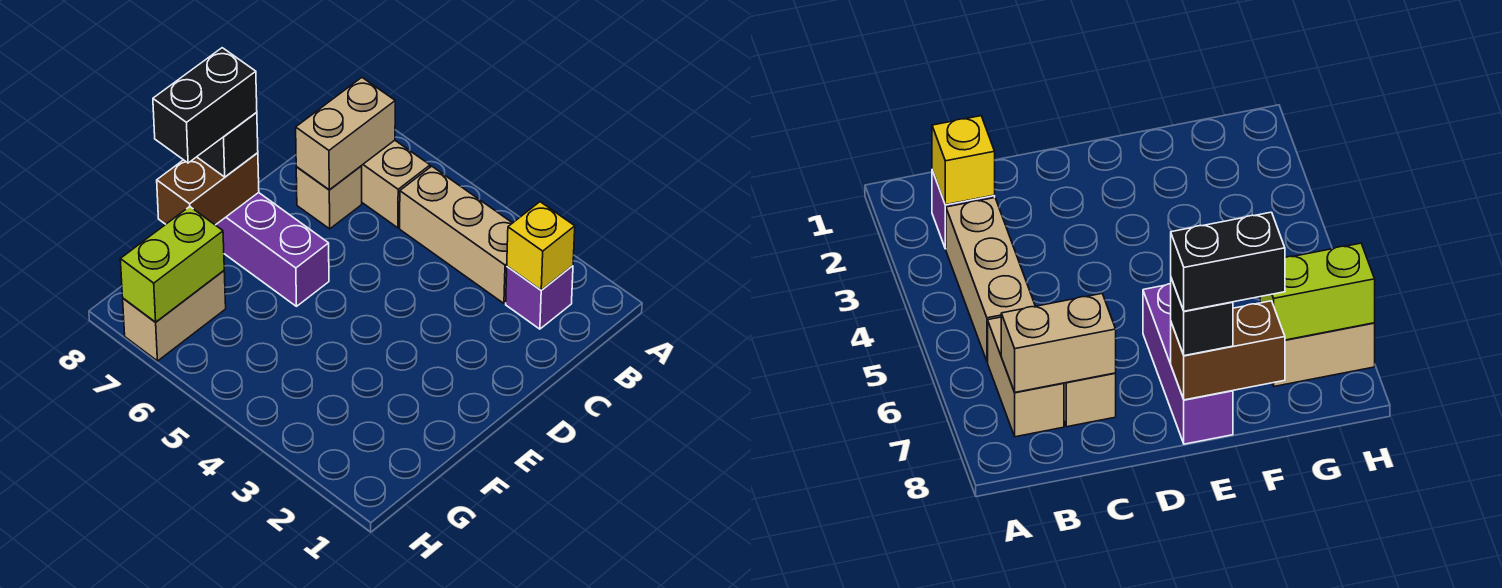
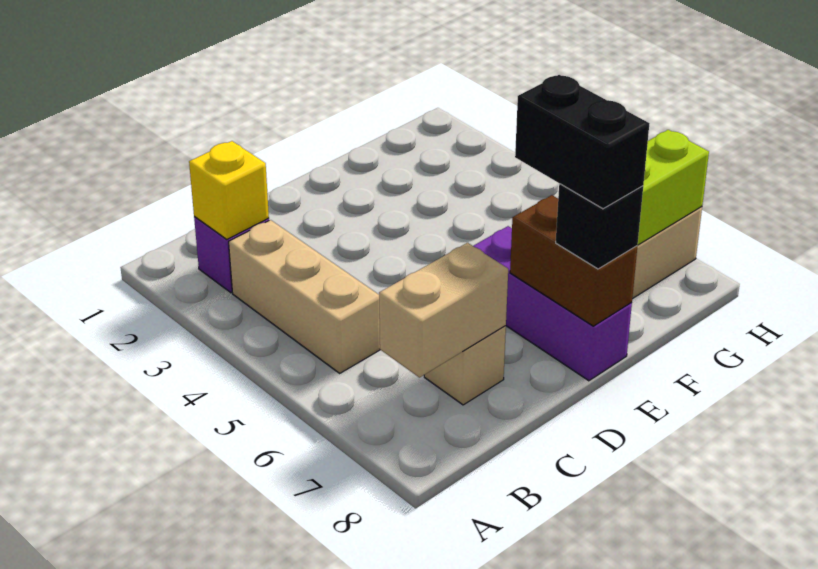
tan brick B6:B7 level 1 -> none
brown brick E8:F8 level 2 -> brown brick E7:E8 level 2
black brick E8:F8 level 4 -> black brick E7:E8 level 4

